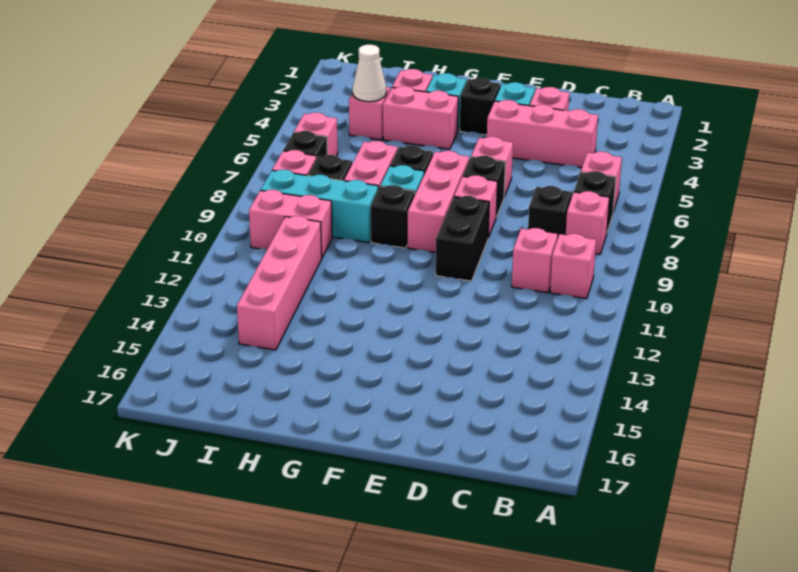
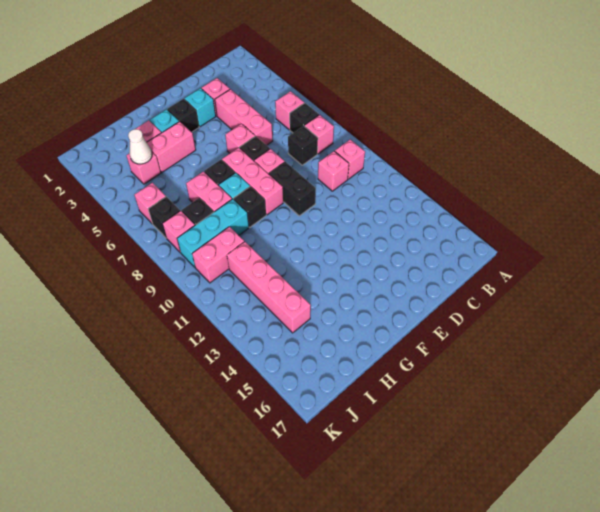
pink brick C4:E4 level 1 -> pink brick D4:D6 level 1

